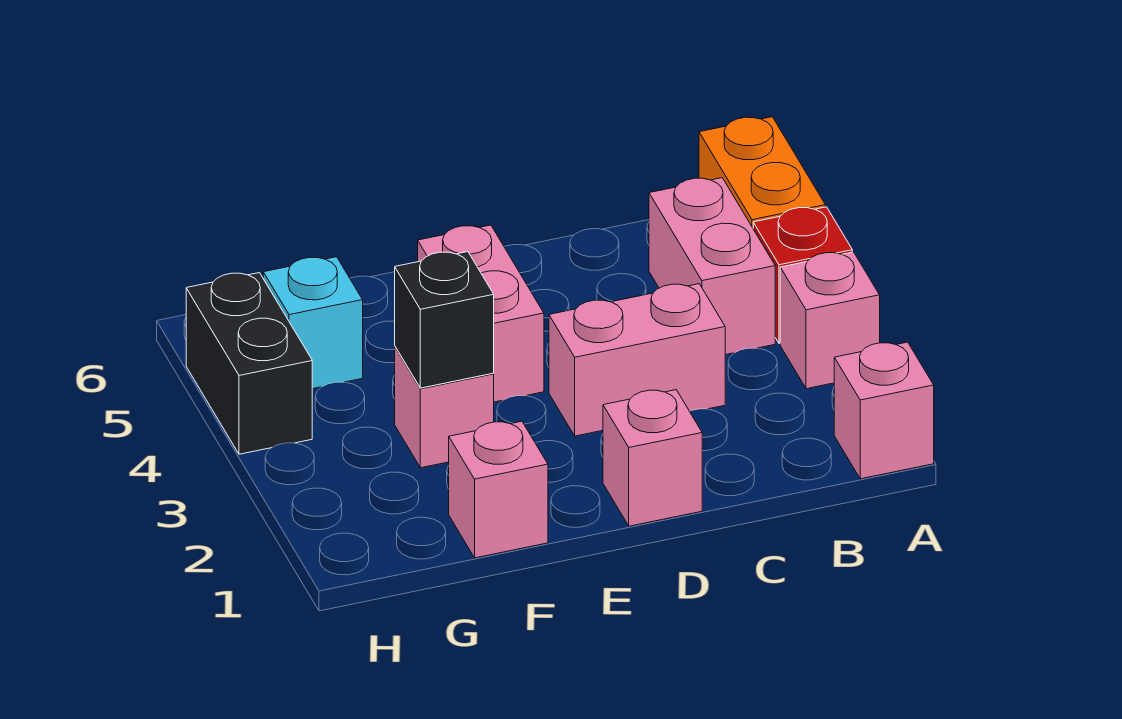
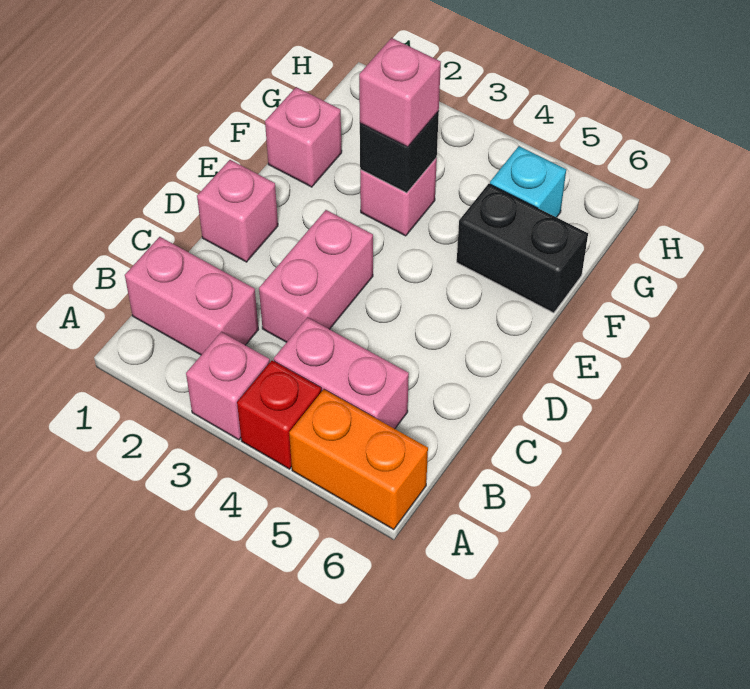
pink brick A1 level 1 -> pink brick F3 level 3
pink brick E4:E5 level 1 -> pink brick B1:B2 level 1
black brick H4:H5 level 1 -> black brick F5:F6 level 1

